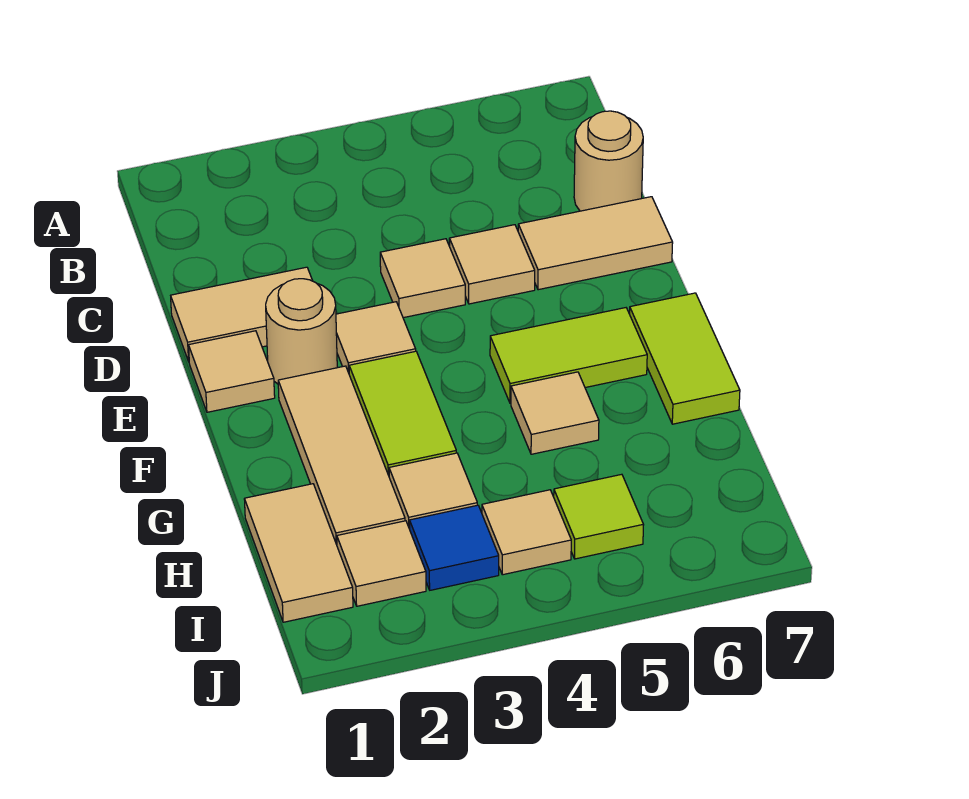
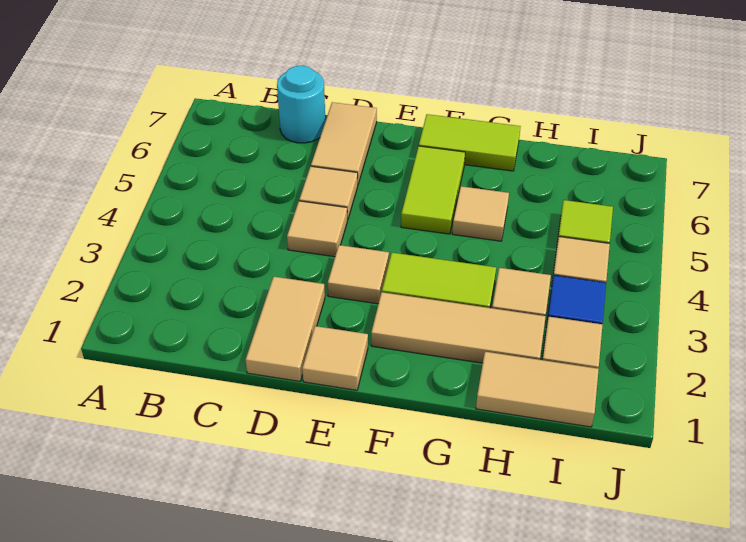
tan round brick C7 level 1 -> cyan round brick C7 level 1
tan round brick E2 level 1 -> none

